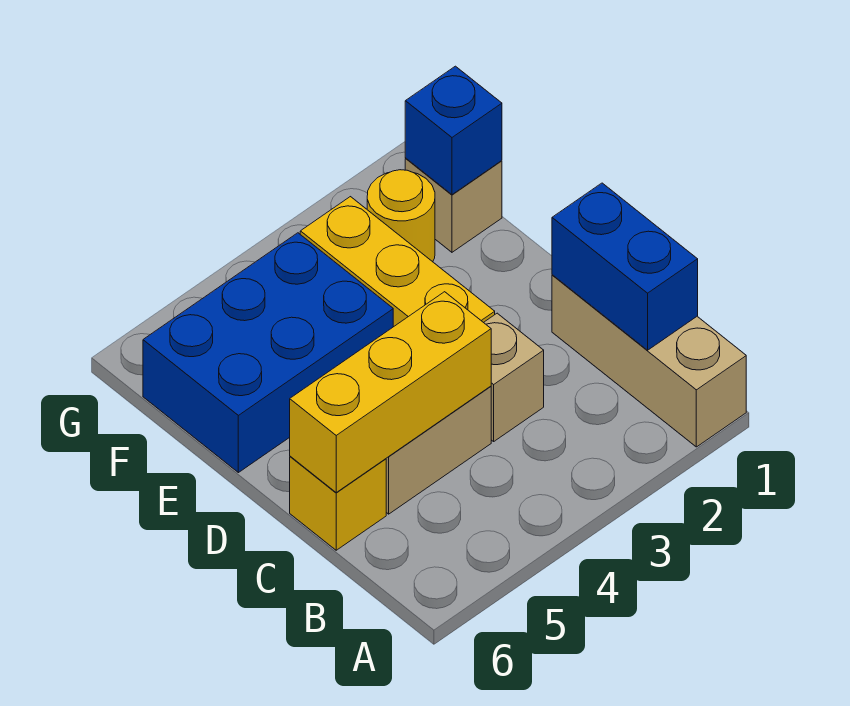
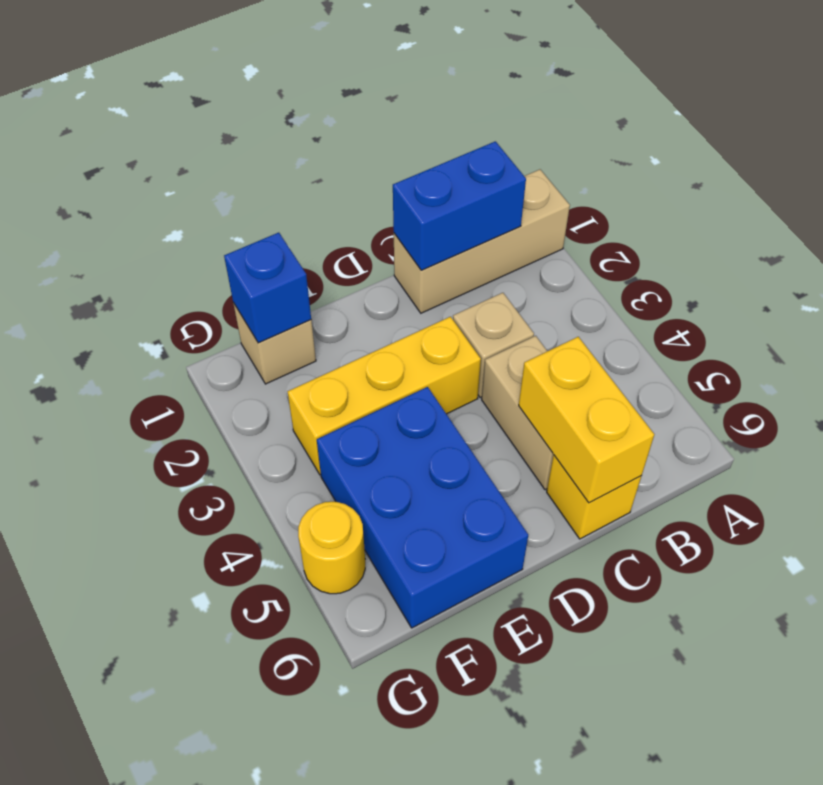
yellow brick C4:C6 level 2 -> yellow brick C5:C6 level 2
yellow round brick F2 level 1 -> yellow round brick G5 level 1

